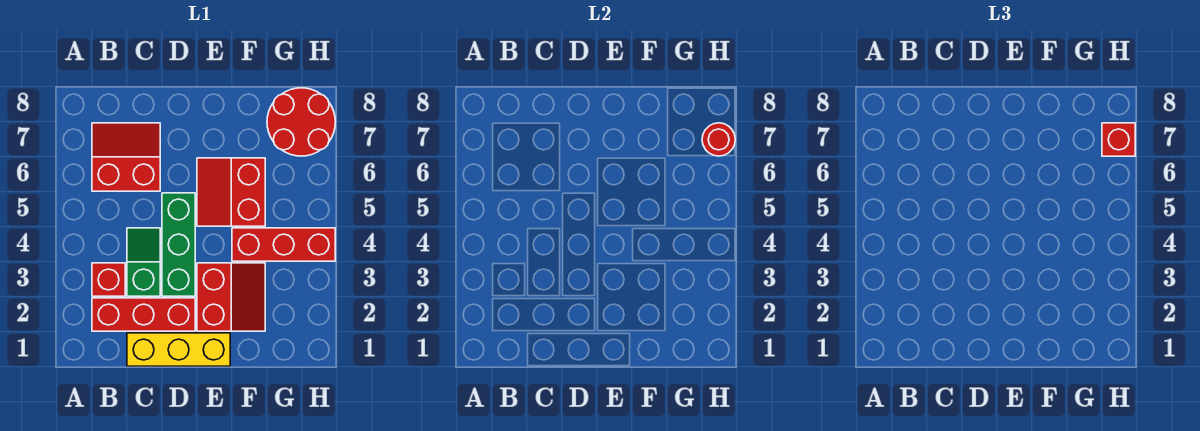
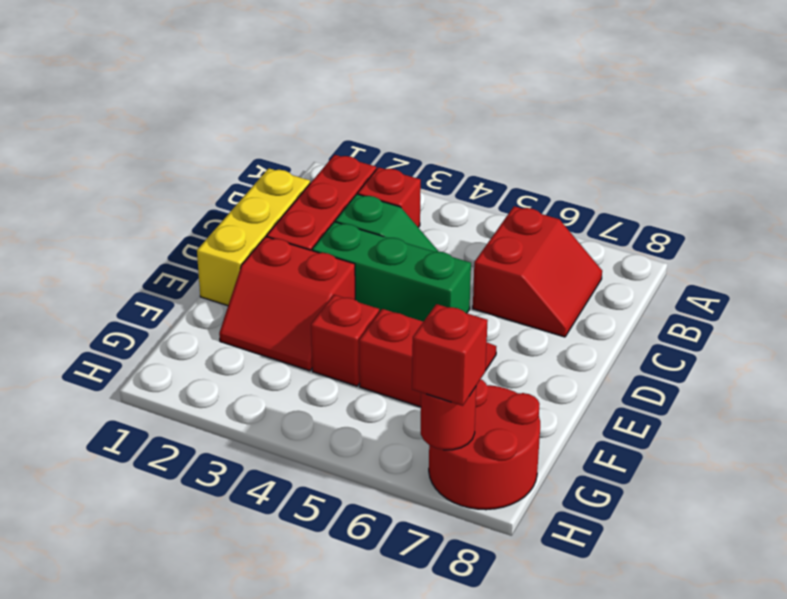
red brick F4:H4 level 1 -> red brick F4 level 1

